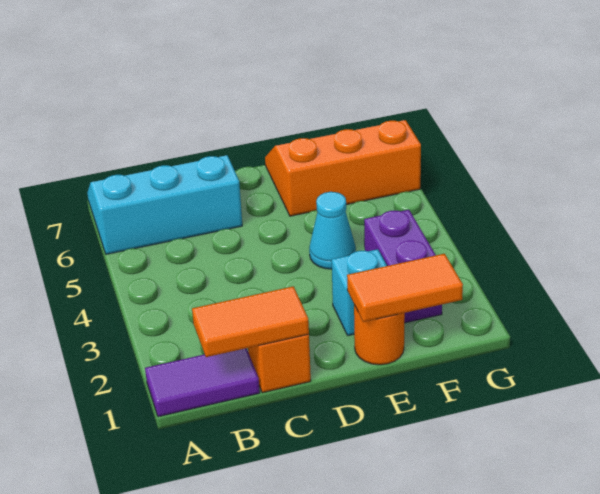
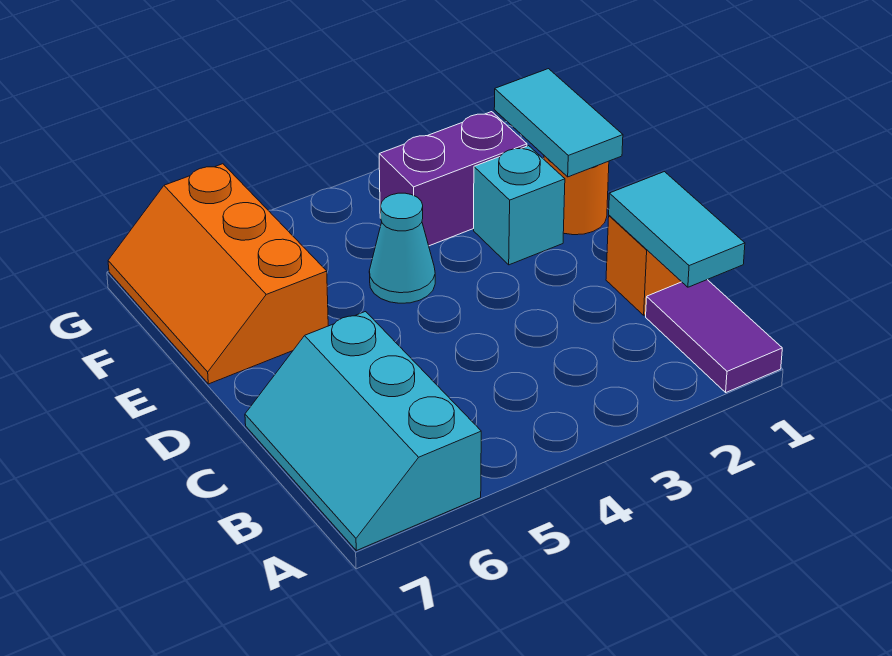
orange tile B1:C1 level 2 -> cyan tile B1:C1 level 2
orange tile E1:F1 level 2 -> cyan tile E1:F1 level 2

